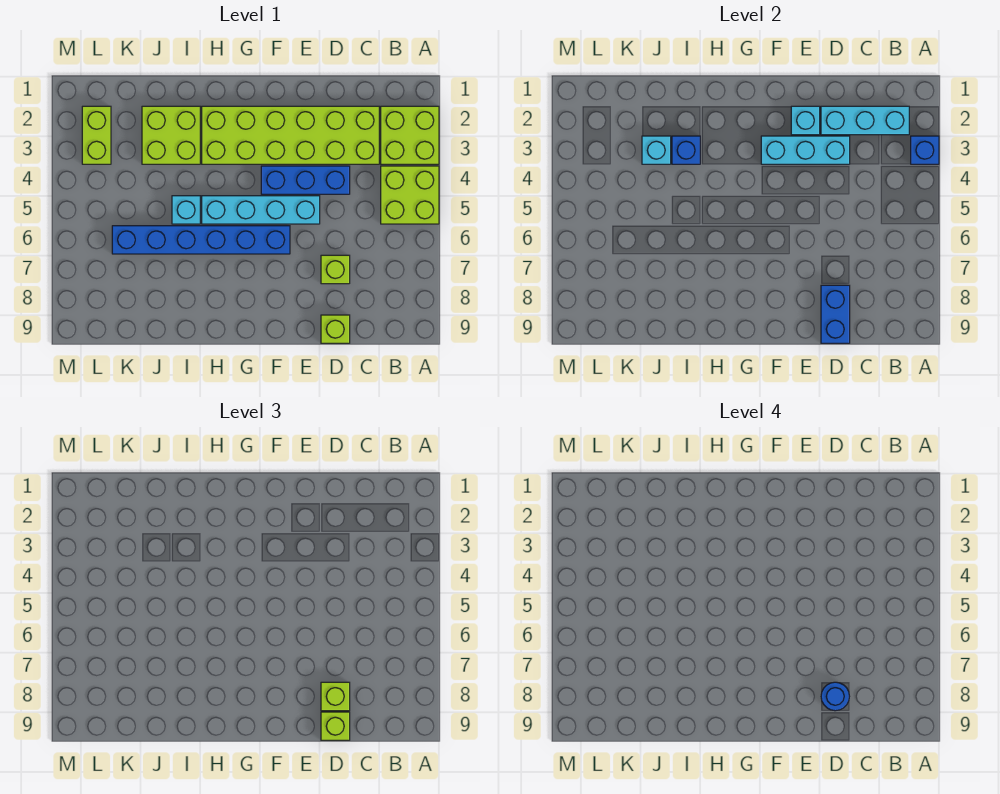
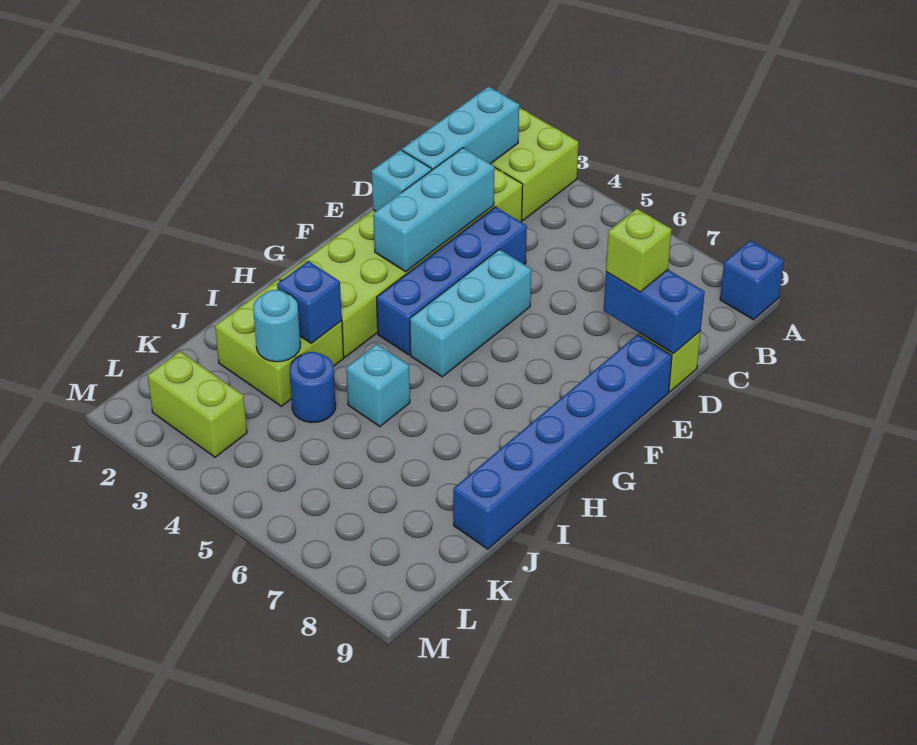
blue brick A3 level 2 -> blue brick A9 level 1
lime brick A4:B5 level 1 -> none
blue brick D4:F4 level 1 -> blue brick D4:G4 level 1
lime brick D7 level 1 -> none
blue round brick D8 level 4 -> blue round brick J4 level 1
lime brick D9 level 3 -> none
cyan brick E5:H5 level 1 -> cyan brick E5:G5 level 1
blue brick F6:K6 level 1 -> blue brick E9:J9 level 1
cyan brick J3 level 2 -> cyan round brick J3 level 2

